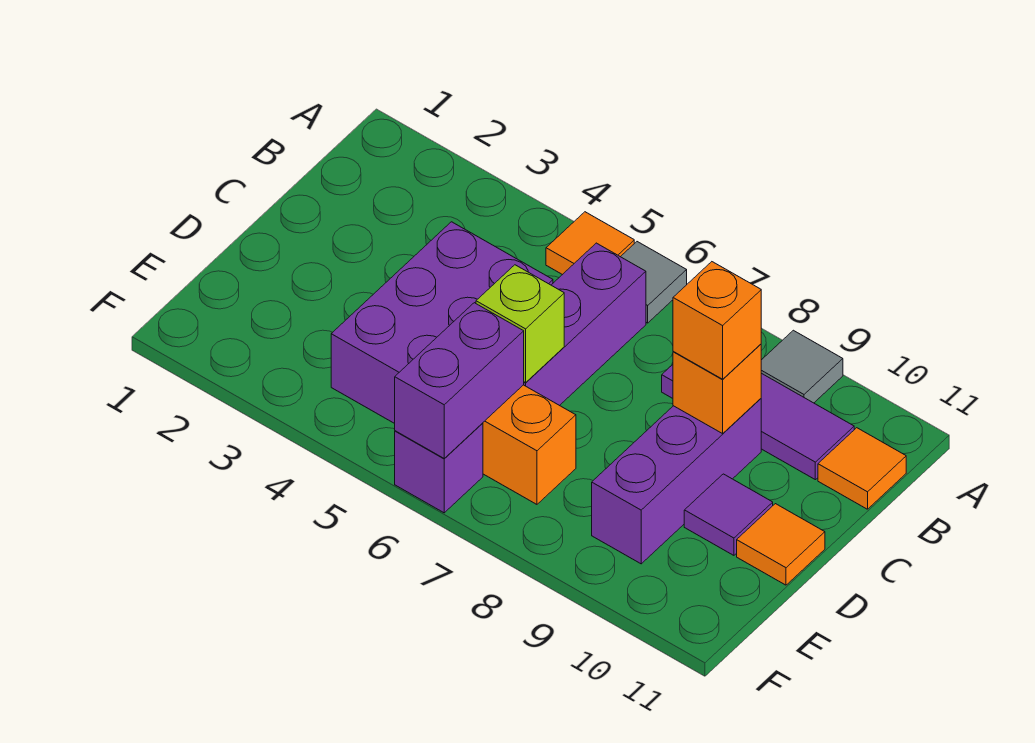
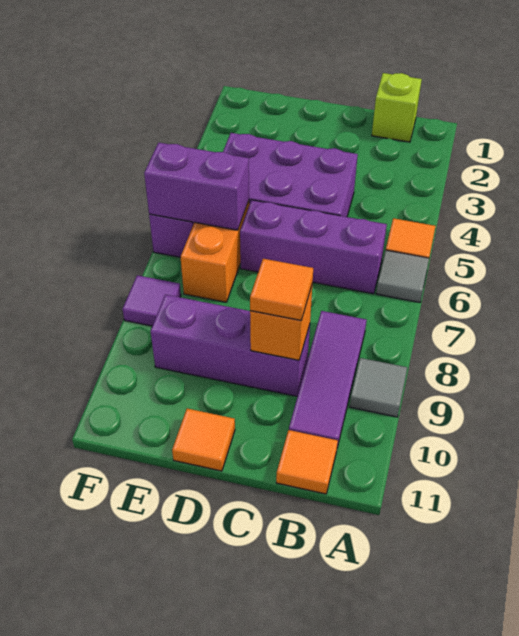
orange brick C9 level 3 -> orange tile C9 level 3
lime brick D6 level 2 -> lime brick B1 level 1
purple tile D10 level 1 -> purple tile F8 level 1

